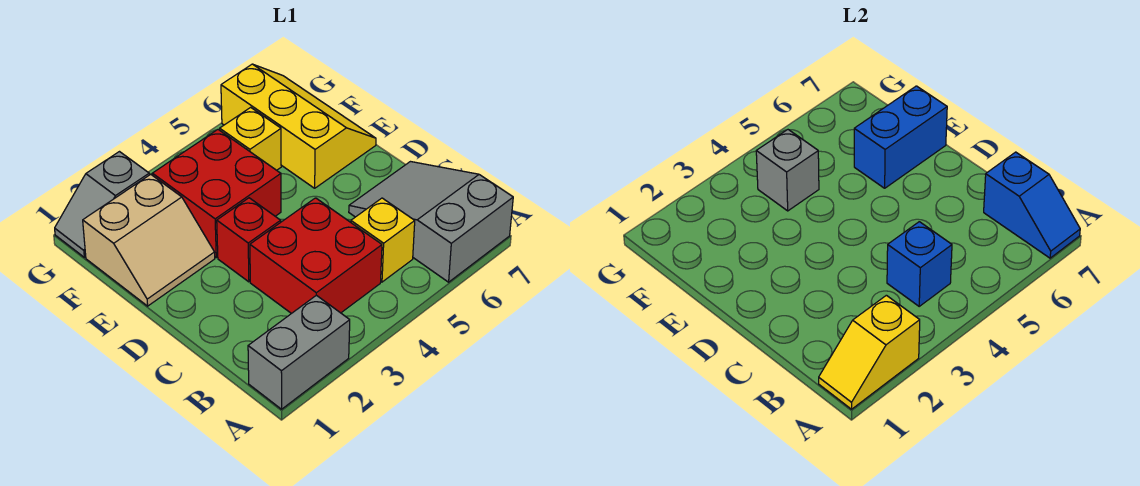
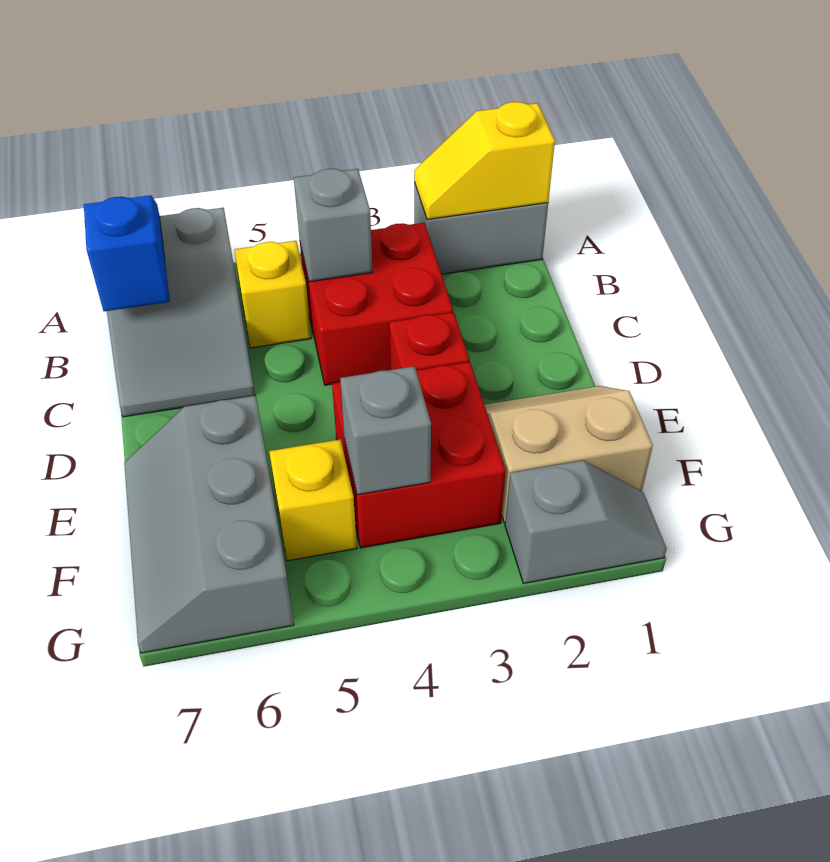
yellow slope A1:A2 level 2 top 2 -> yellow slope A1:A2 level 2 top 1
blue brick B4 level 2 -> grey brick B4 level 2
yellow slope E6:G7 level 1 top 6 -> grey slope E6:G7 level 1 top 6
blue brick E6:E7 level 2 -> none

